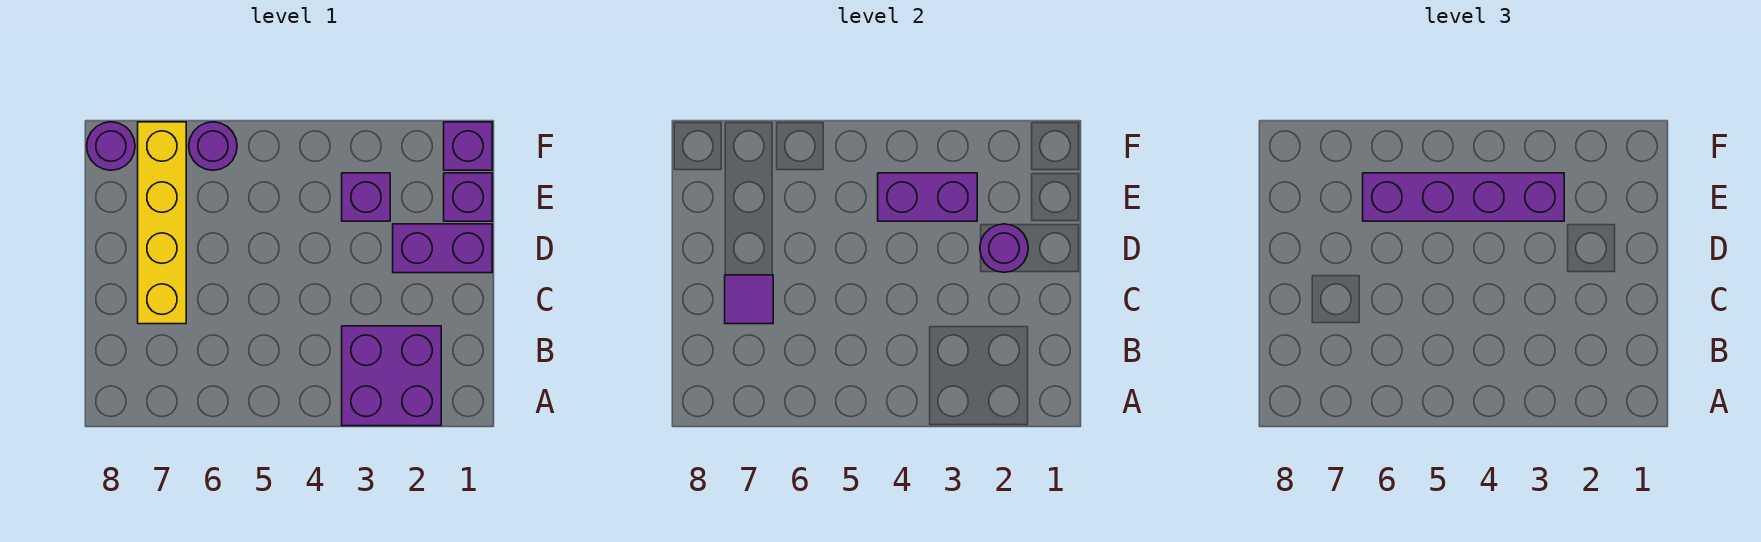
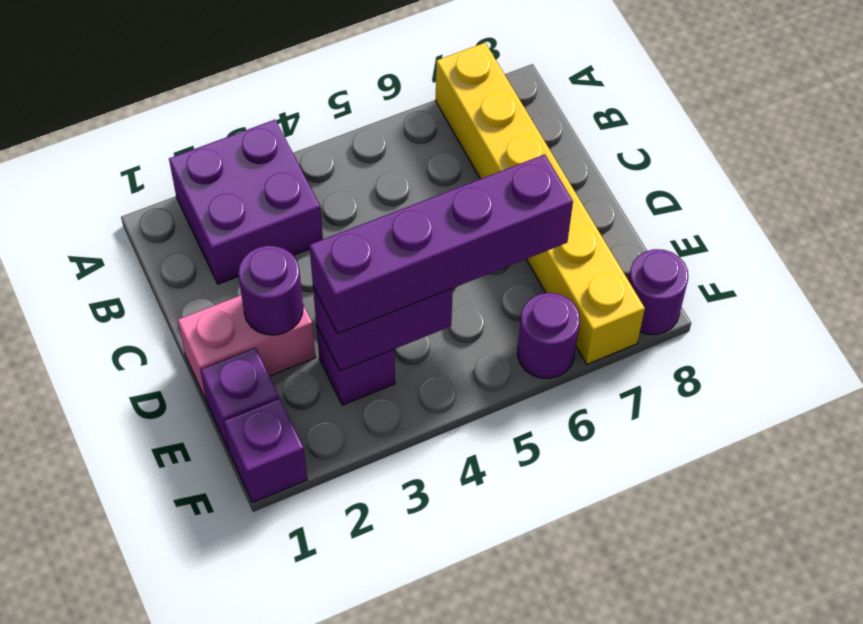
yellow brick C7:F7 level 1 -> yellow brick A7:F7 level 1
purple tile C7 level 2 -> none
purple brick D1:D2 level 1 -> pink brick D1:D2 level 1

